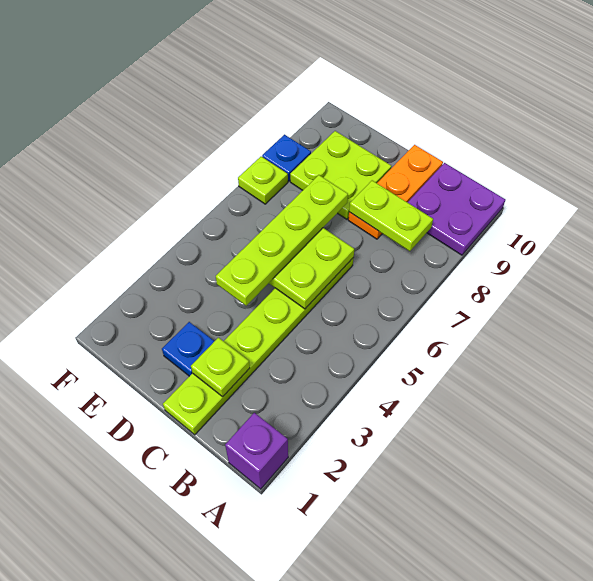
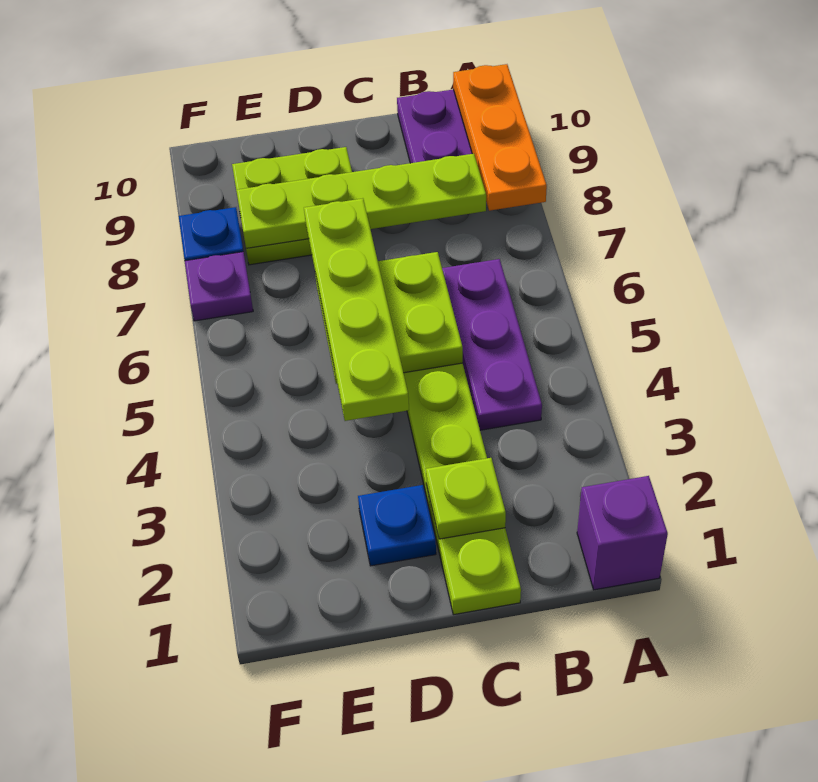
none -> purple plate B4:B6 level 1
lime plate B8:C8 level 2 -> lime plate B8:E8 level 2
orange plate C8:C10 level 1 -> orange plate A8:A10 level 2
lime plate F7 level 1 -> purple plate F7 level 1

